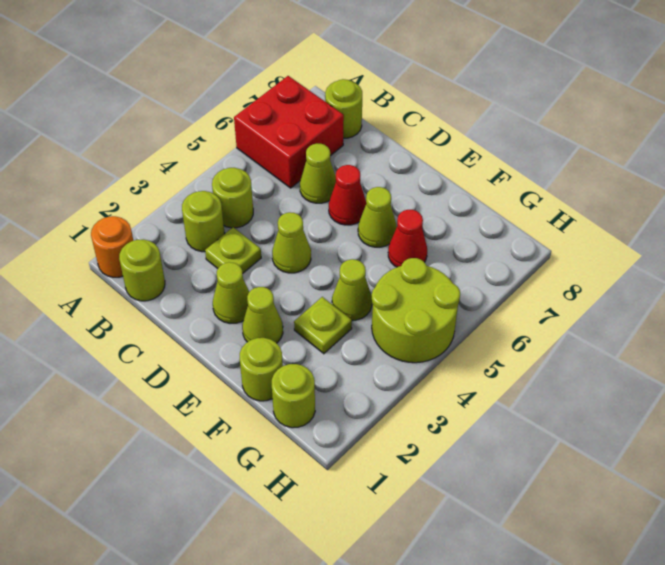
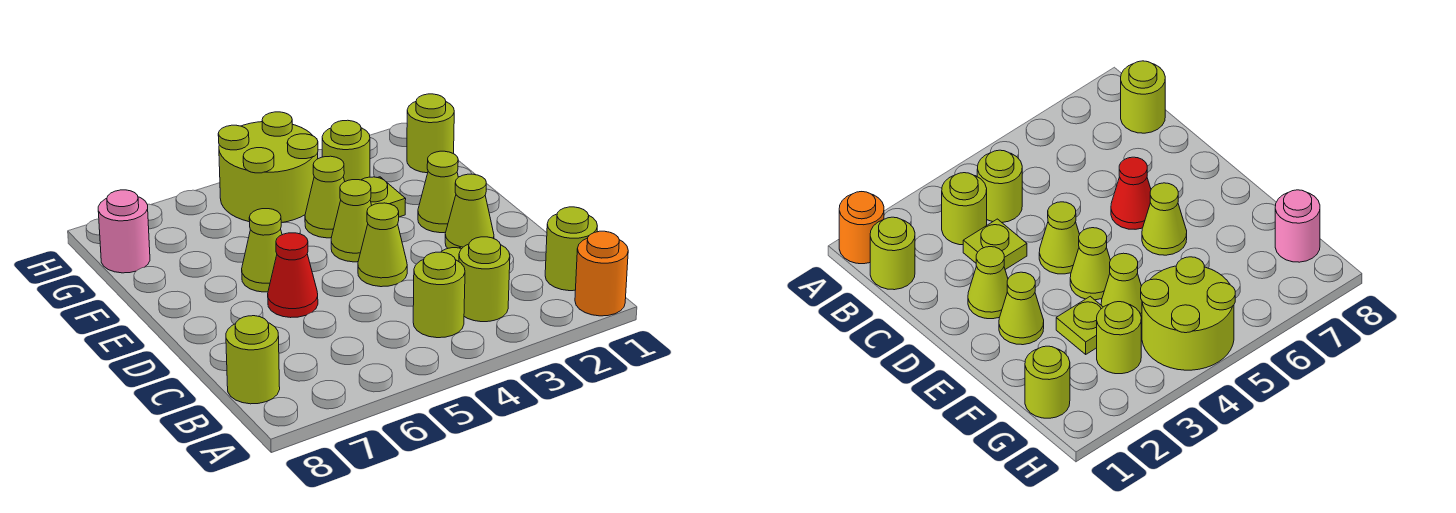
red brick A6:B7 level 1 -> none
lime cone C6 level 1 -> lime cone E4 level 1
lime round brick F1 level 1 -> lime round brick G3 level 1
red cone F6 level 1 -> none
none -> pink round brick G8 level 1

